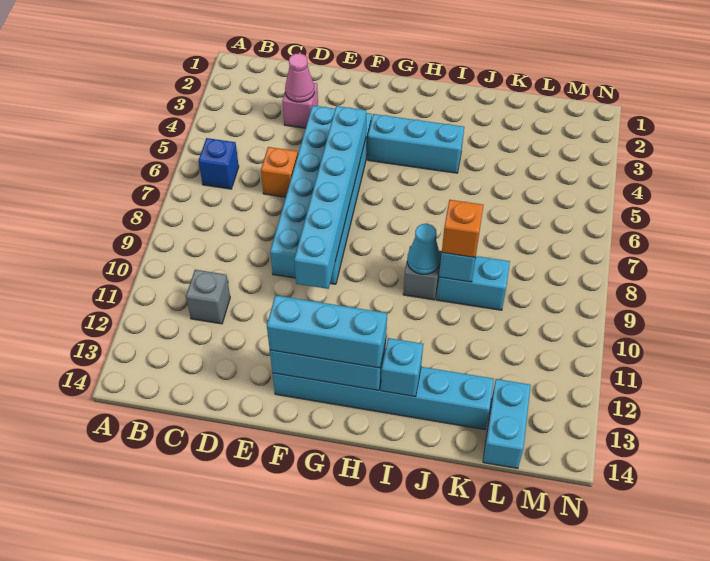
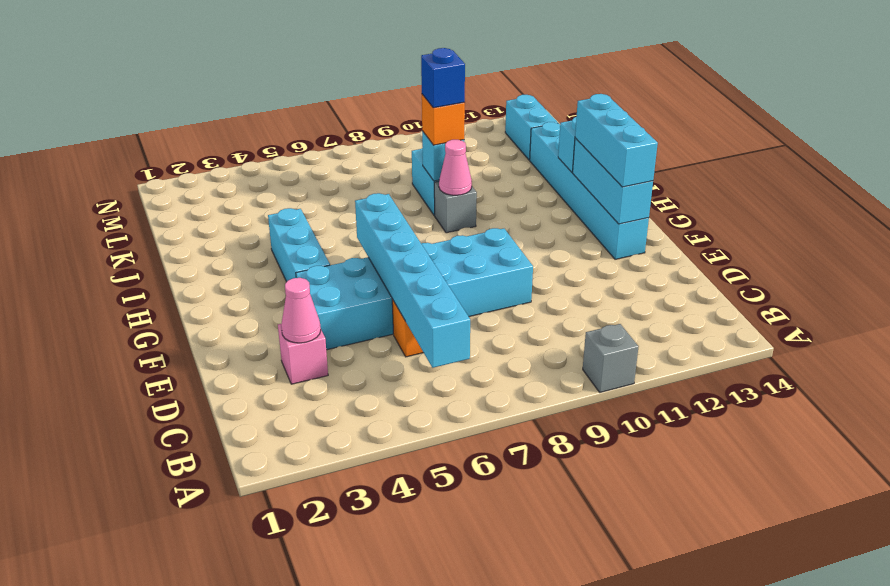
blue brick B6 level 1 -> blue brick J9 level 4
grey brick C11 level 1 -> grey brick A10 level 1
cyan brick F5:F10 level 2 -> cyan brick B6:G6 level 2
cyan cone I9 level 2 -> pink cone I9 level 2
cyan brick L13:L14 level 1 -> cyan brick L13:M13 level 1

